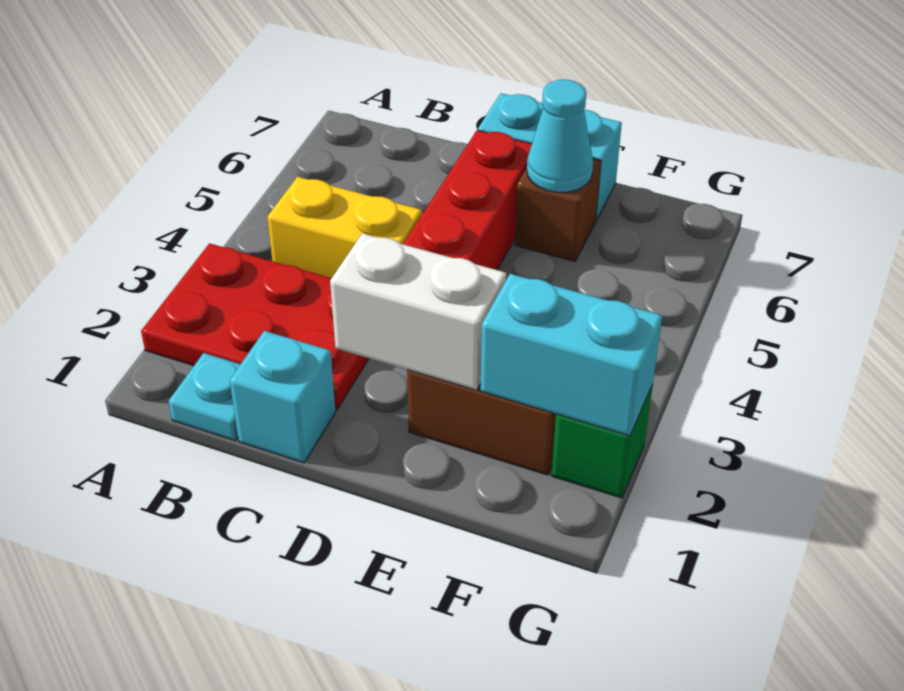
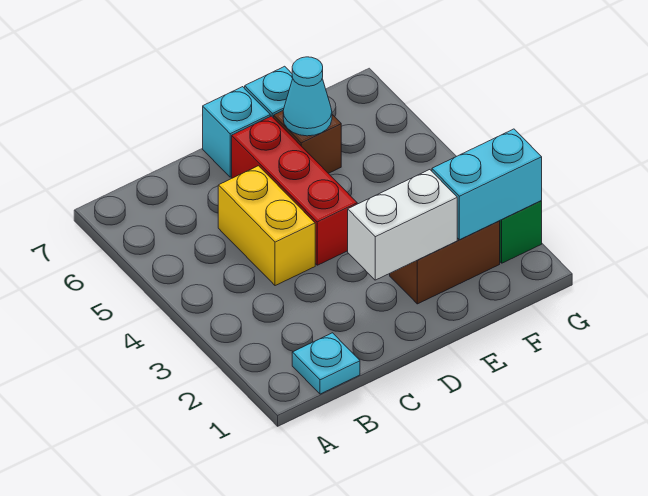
red plate A2:C3 level 1 -> none
yellow brick B4:C4 level 1 -> yellow brick C4:C5 level 1
cyan brick C1 level 1 -> none

